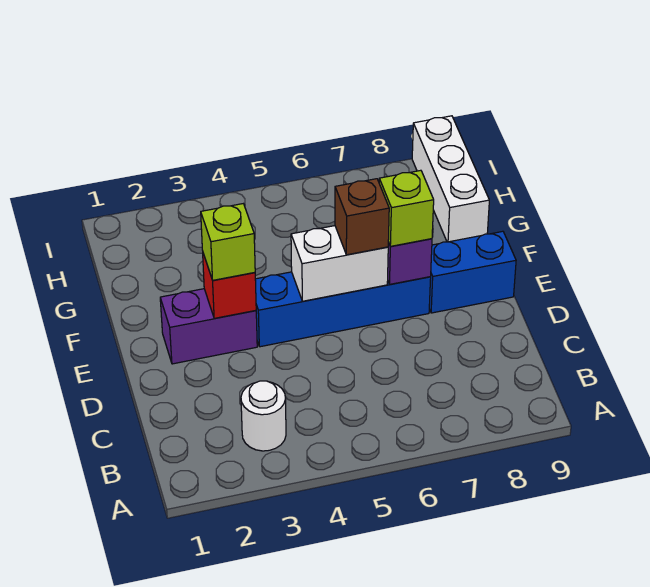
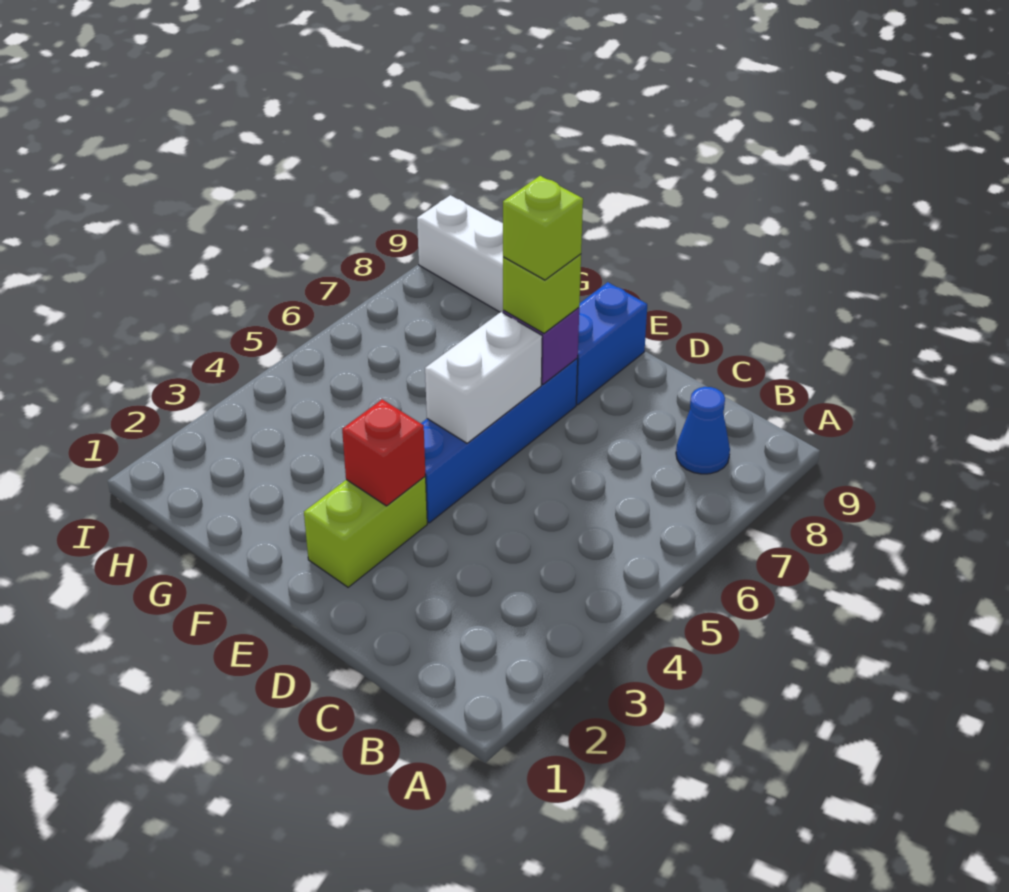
white round brick B3 level 1 -> none
none -> blue cone B8 level 1
purple brick E2:E3 level 1 -> lime brick E2:E3 level 1
lime brick E3 level 3 -> lime brick E7 level 4
brown brick E6 level 3 -> none

